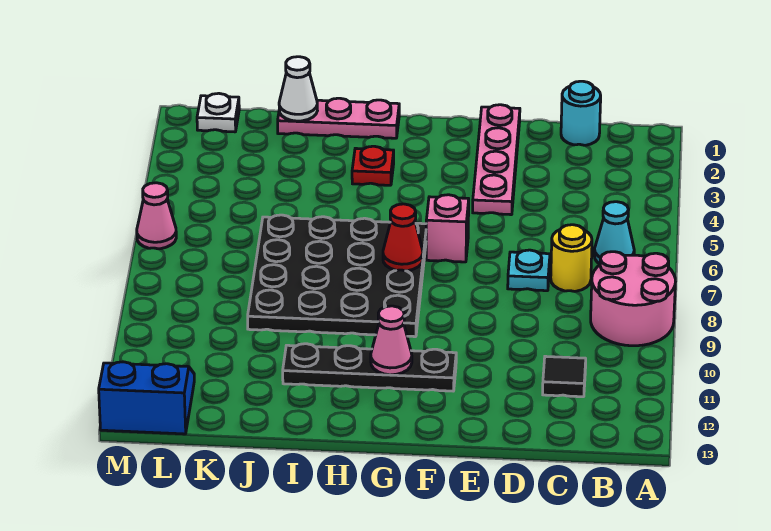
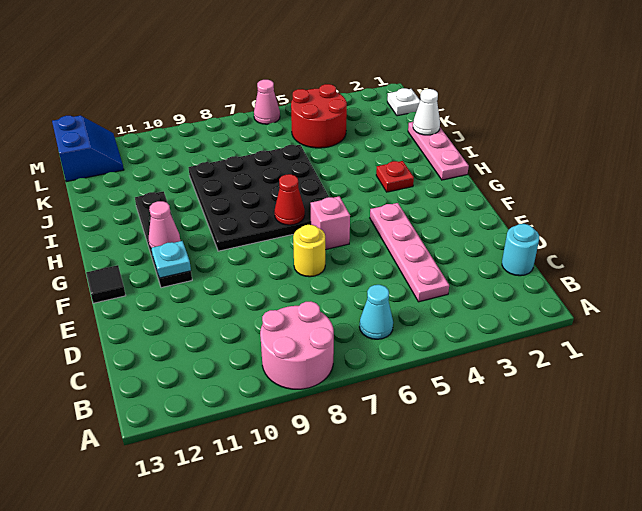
yellow round brick C7 level 1 -> yellow round brick E7 level 1
black tile C11 level 1 -> black tile F13 level 1
cyan plate D7 level 1 -> cyan plate F11 level 2
pink plate E1:E4 level 1 -> pink plate C4:F4 level 1
none -> red round brick K4:L5 level 1

